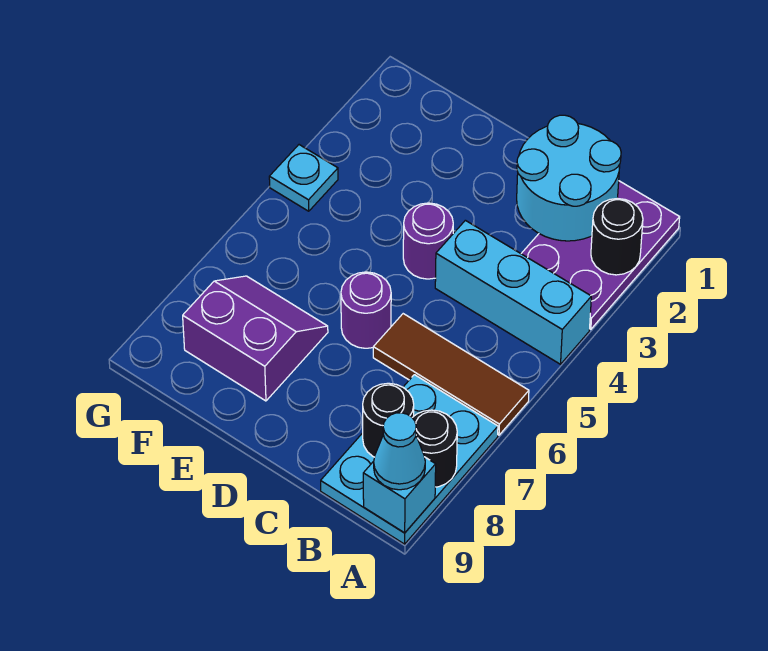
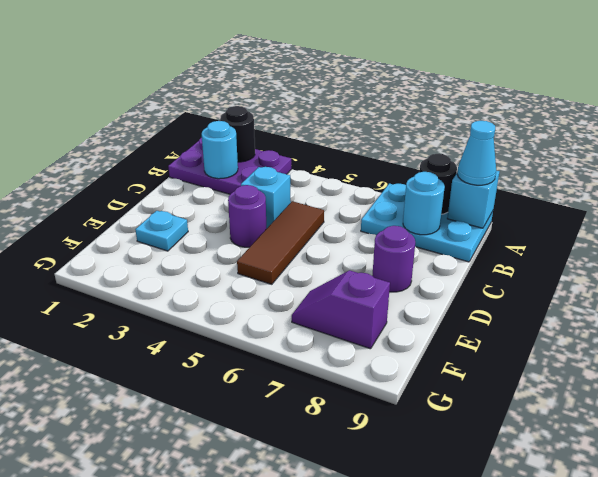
cyan brick A4:C4 level 1 -> cyan brick C4 level 1
brown tile A6:C6 level 1 -> brown tile C5:E5 level 1
cyan round brick B1:C2 level 2 -> cyan round brick B2 level 2
black round brick B8 level 2 -> cyan round brick B8 level 2
purple round brick D6 level 1 -> purple round brick D8 level 1
purple slope E7:F8 level 1 top 8 -> purple slope F7:F8 level 1 top 8
cyan plate G4 level 1 -> cyan plate E2 level 1

